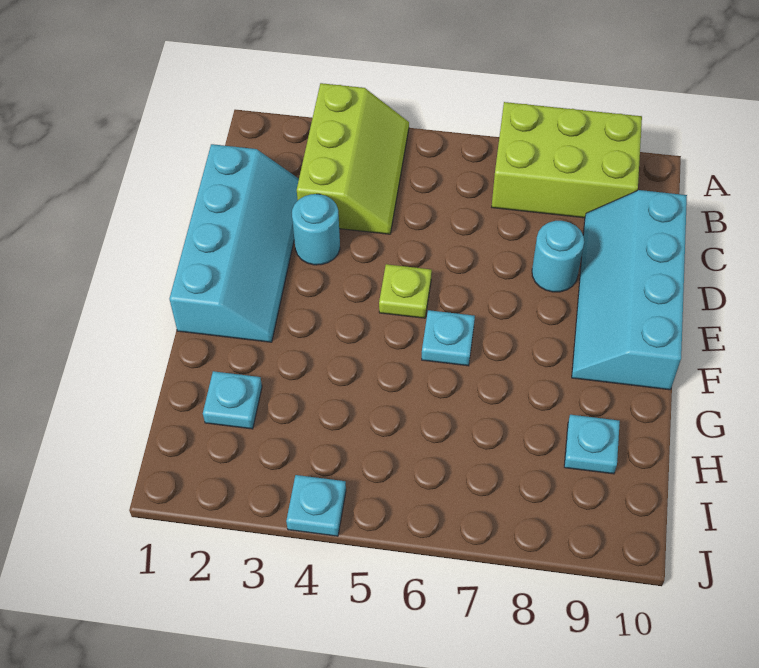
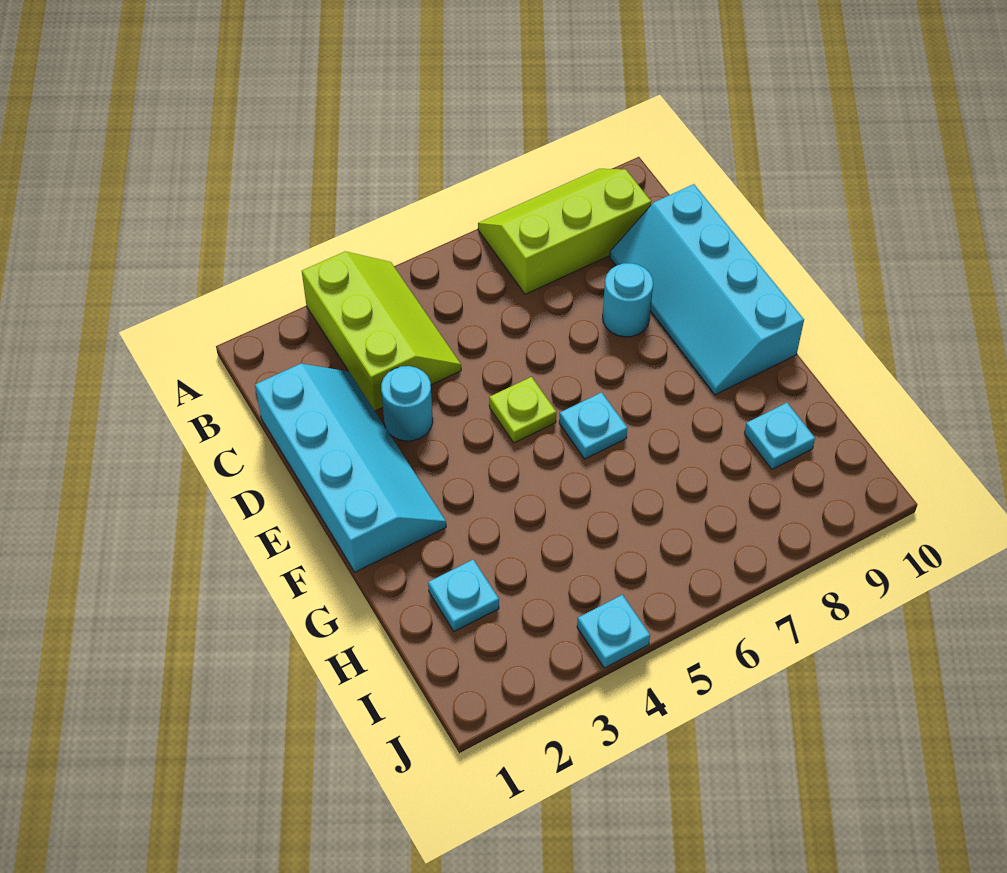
lime brick A7:B9 level 1 -> lime slope A7:B9 level 1 top B

